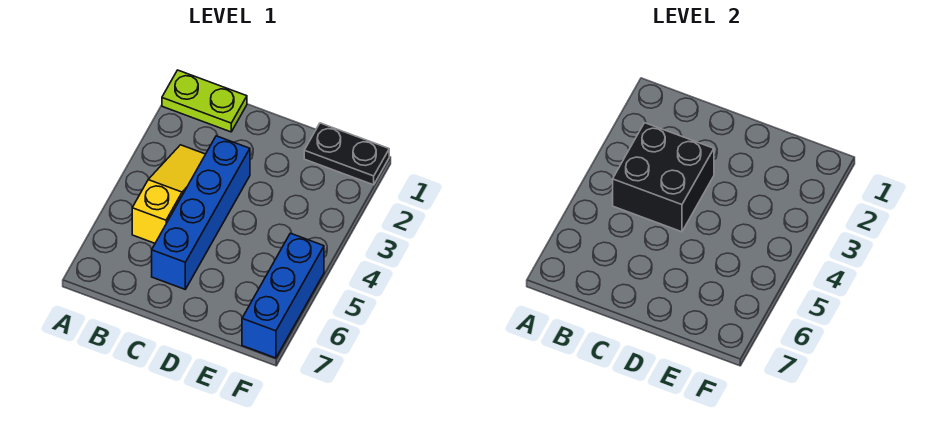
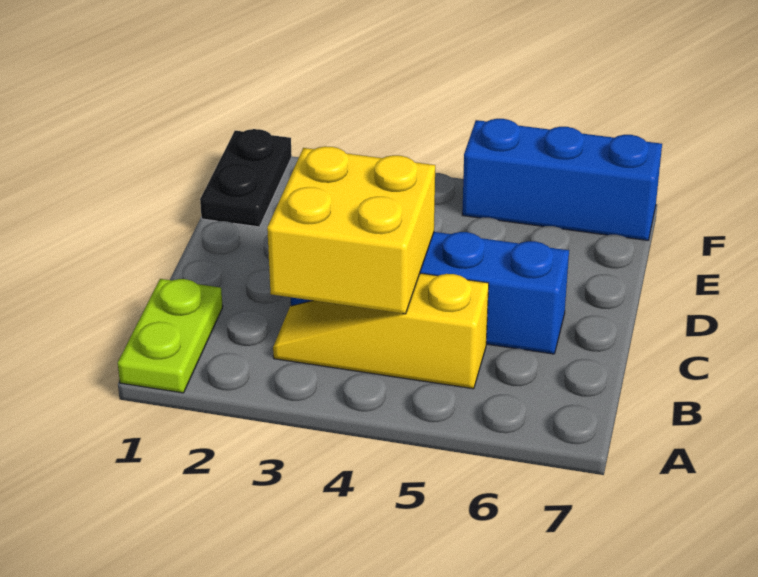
black brick B3:C4 level 2 -> yellow brick B3:C4 level 2

